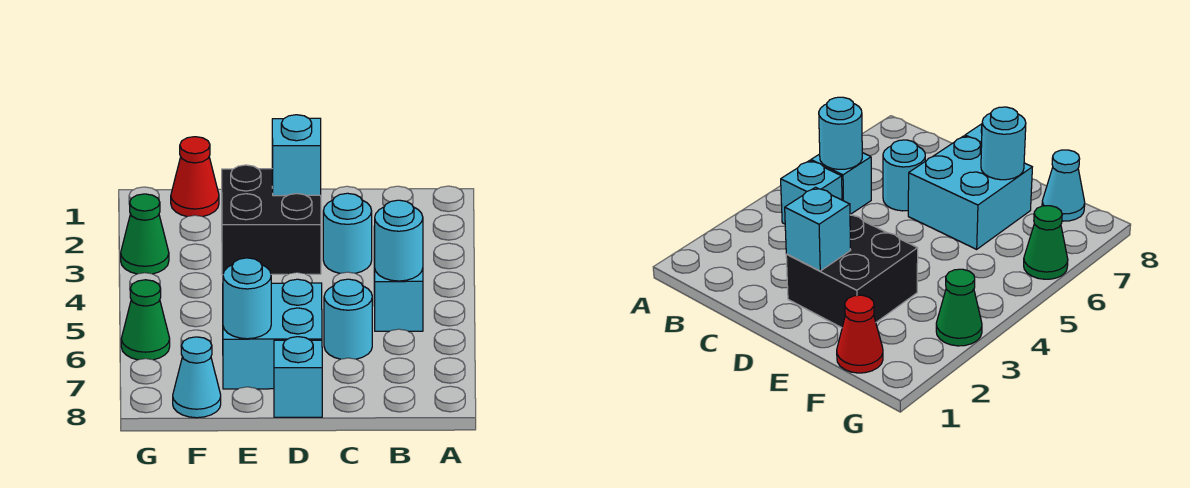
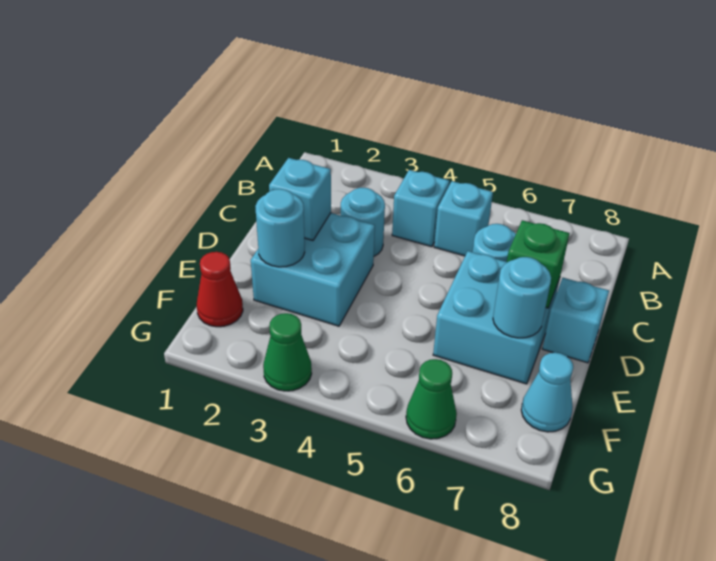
cyan round brick B5 level 2 -> cyan round brick E2 level 2
black brick D2:E3 level 1 -> cyan brick D2:E3 level 1
none -> green brick D7 level 2

